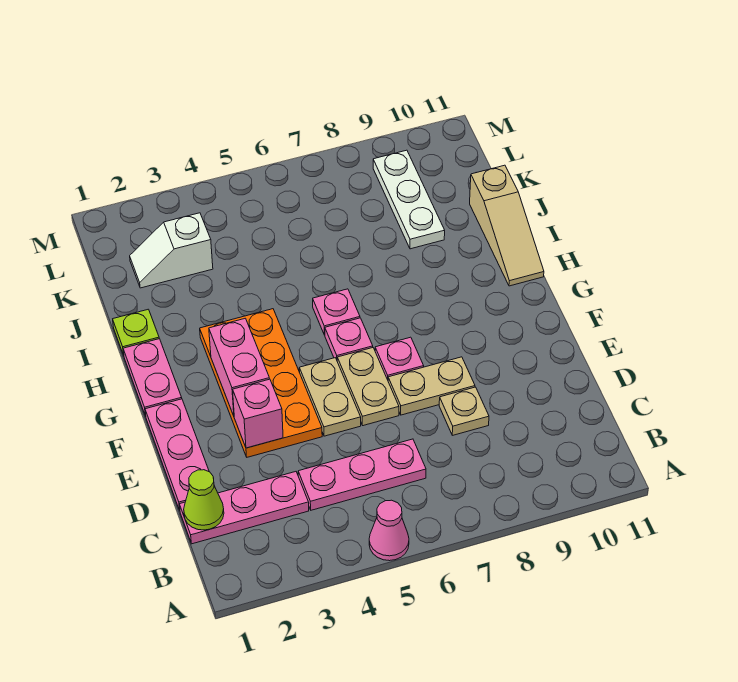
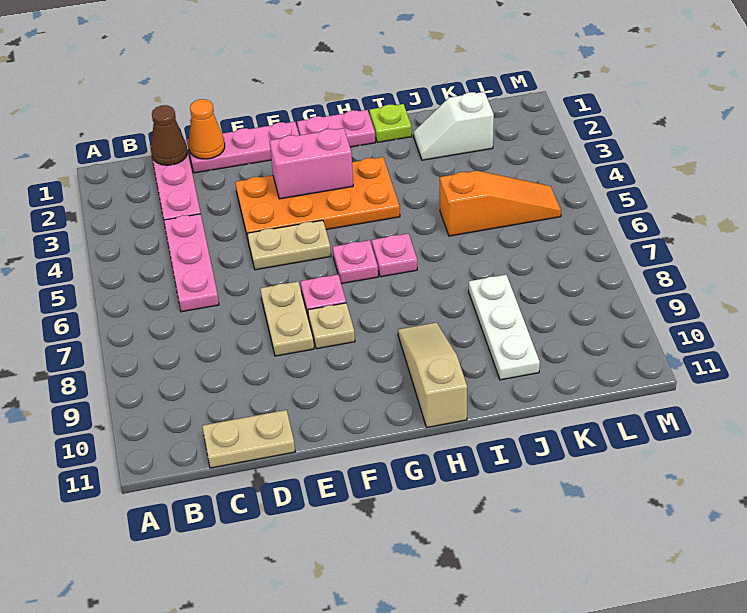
pink cone A5 level 1 -> none
lime cone C1 level 2 -> brown cone C1 level 2
none -> orange cone D1 level 2
tan plate D8 level 1 -> tan plate F8 level 1
pink brick E3 level 2 -> none
tan plate E6:F6 level 1 -> tan plate C11:D11 level 1
tan slope H11:J11 level 1 top J -> tan slope H9:H11 level 1 top 11
none -> orange slope J5:L5 level 1 top J
white plate J9:L9 level 1 -> white plate J8:J10 level 1
white slope K2:K3 level 1 top 3 -> white slope J2:K2 level 1 top K

